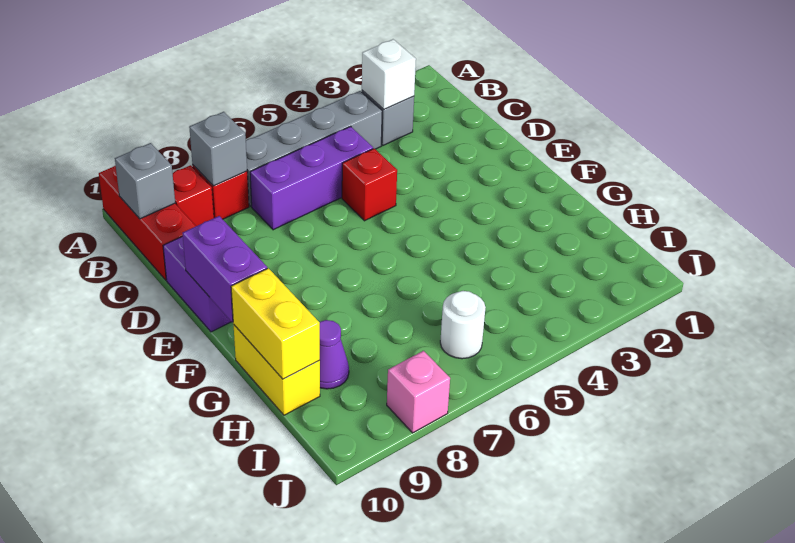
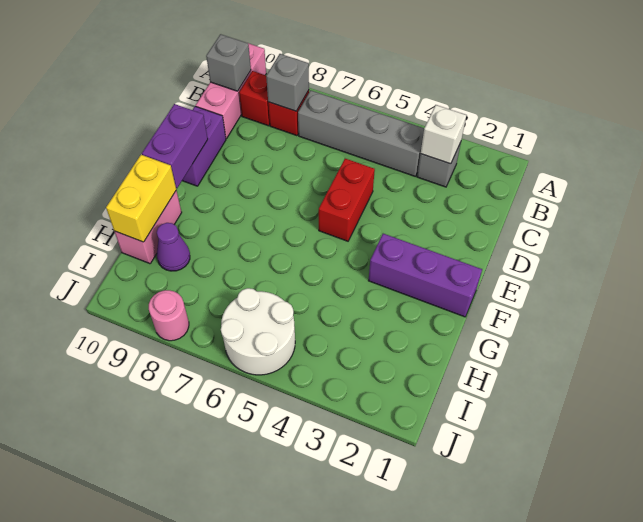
red brick A10:C10 level 1 -> pink brick A10:C10 level 1
purple brick C5:C7 level 1 -> purple brick F1:F3 level 1
red brick D5 level 1 -> red brick D5:E5 level 1
yellow brick G10:H10 level 1 -> pink brick G10:H10 level 1
white round brick I6 level 1 -> white round brick I5:J6 level 1
pink brick J8 level 1 -> pink round brick J8 level 1

